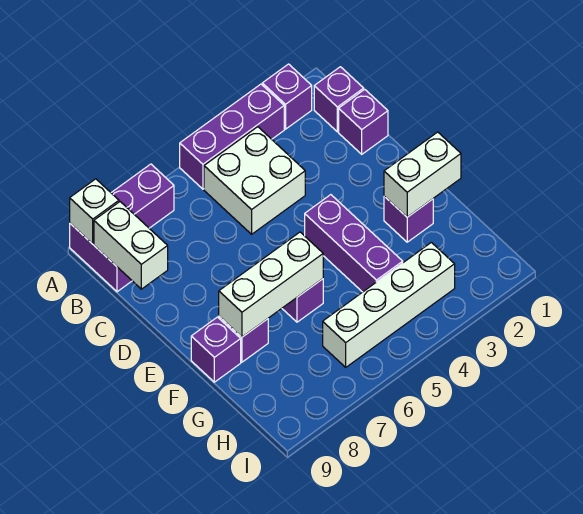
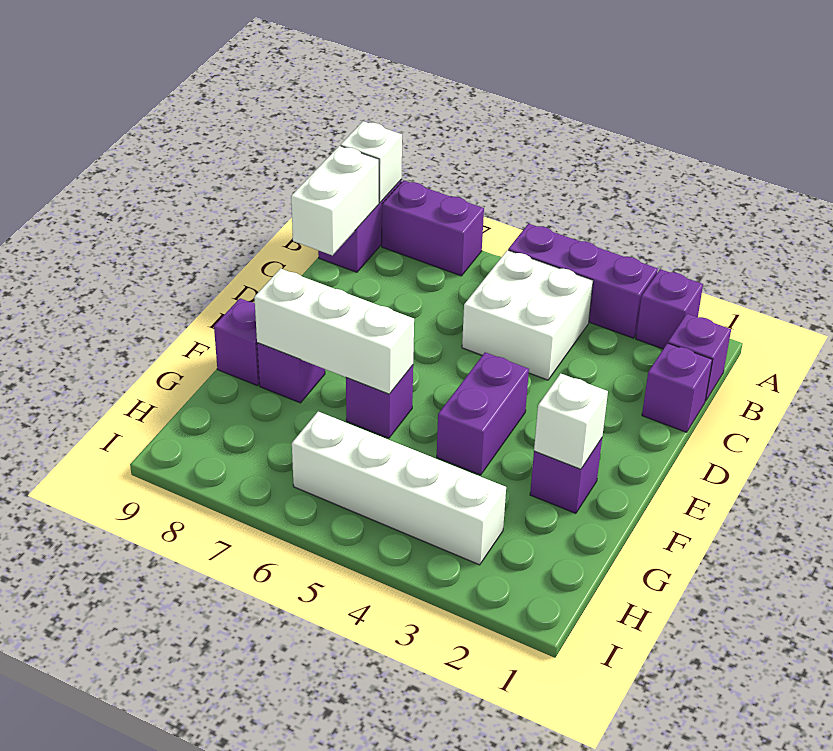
purple brick E4:G4 level 1 -> purple brick E4:F4 level 1
white brick F1:F2 level 2 -> white brick F2 level 2

